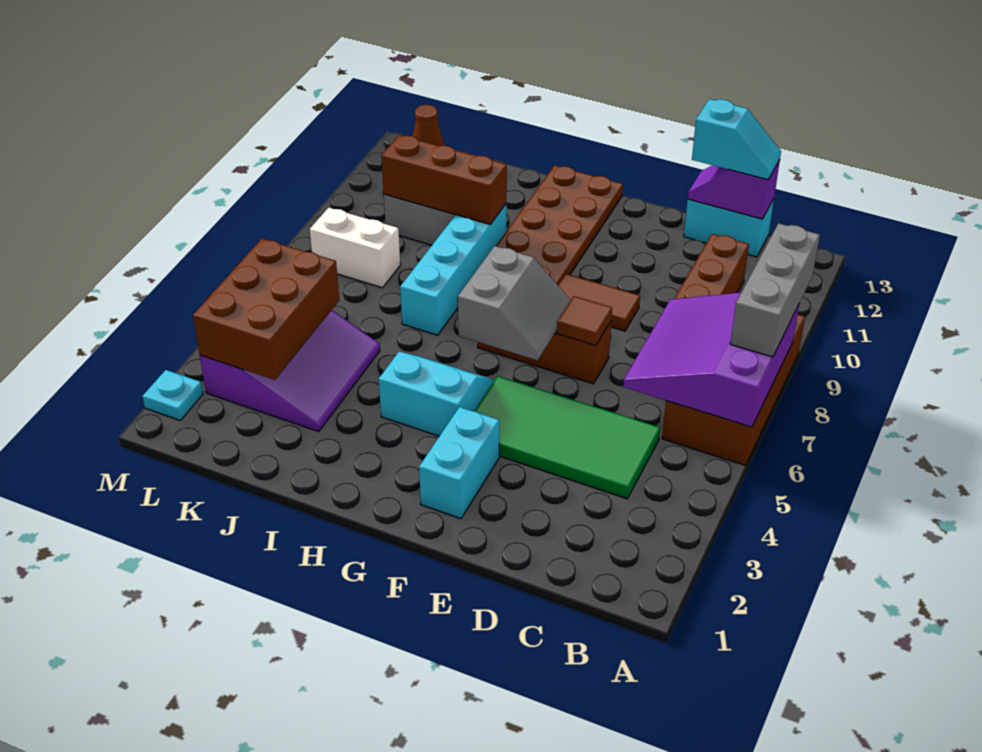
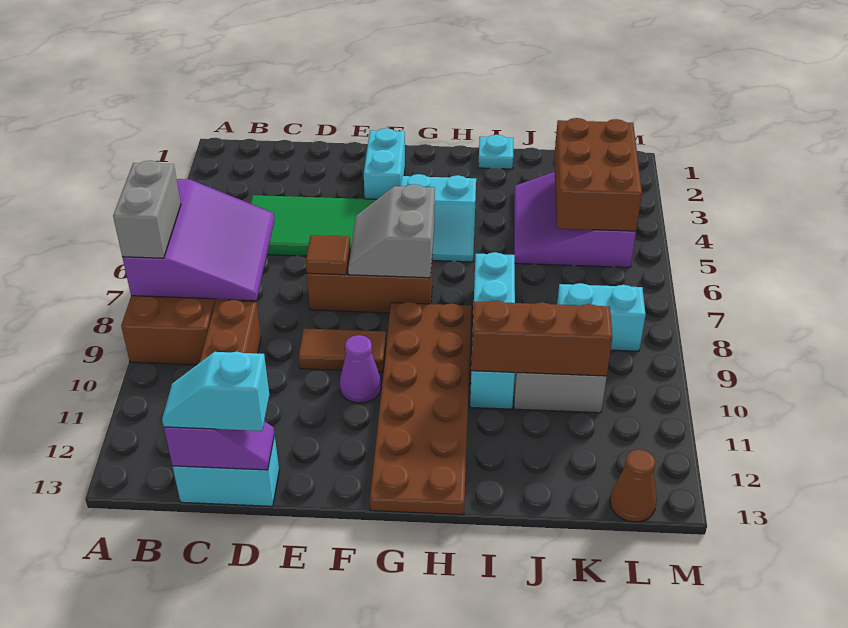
grey brick A7:A9 level 3 -> grey brick A7:A8 level 3
none -> purple cone F10 level 1
white brick K8:L8 level 1 -> cyan brick K8:L8 level 1
cyan plate M2 level 1 -> cyan plate I1 level 1

